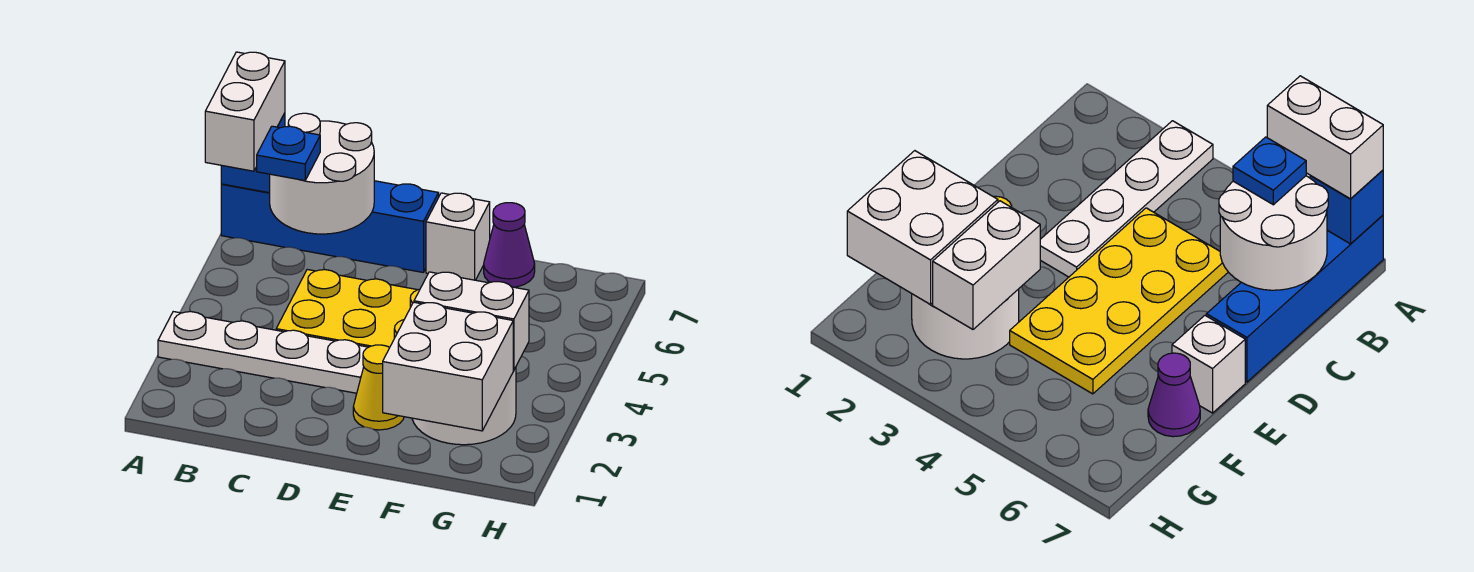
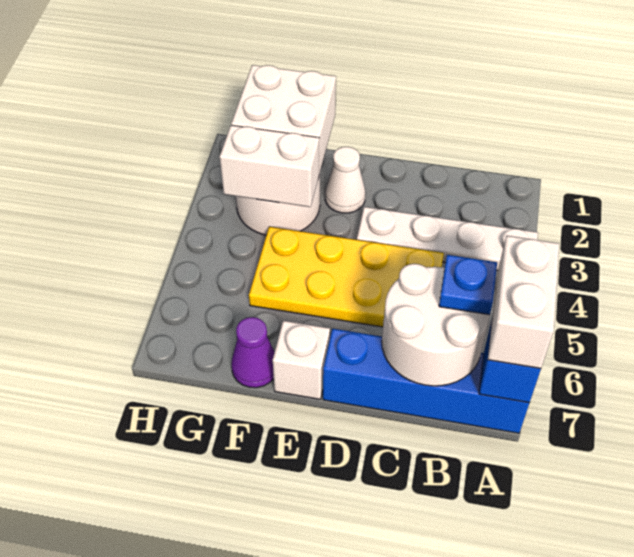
yellow cone E2 level 1 -> white cone E2 level 1

